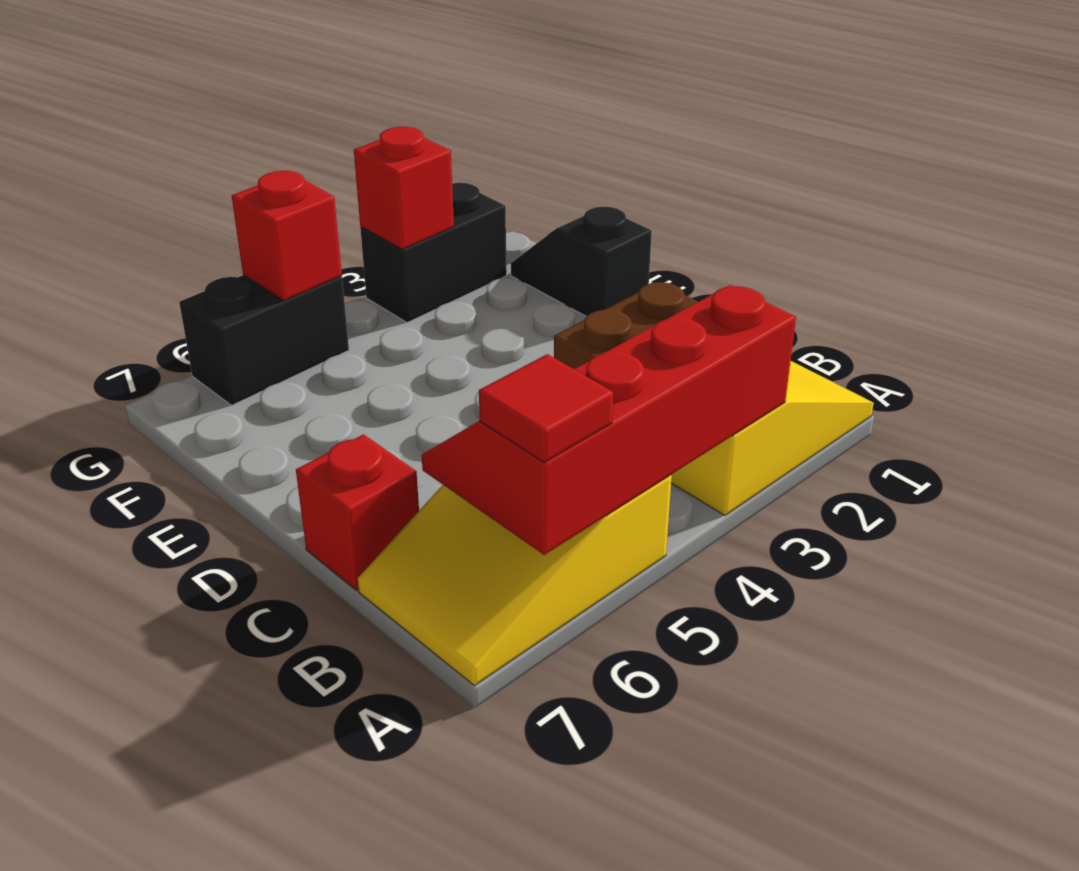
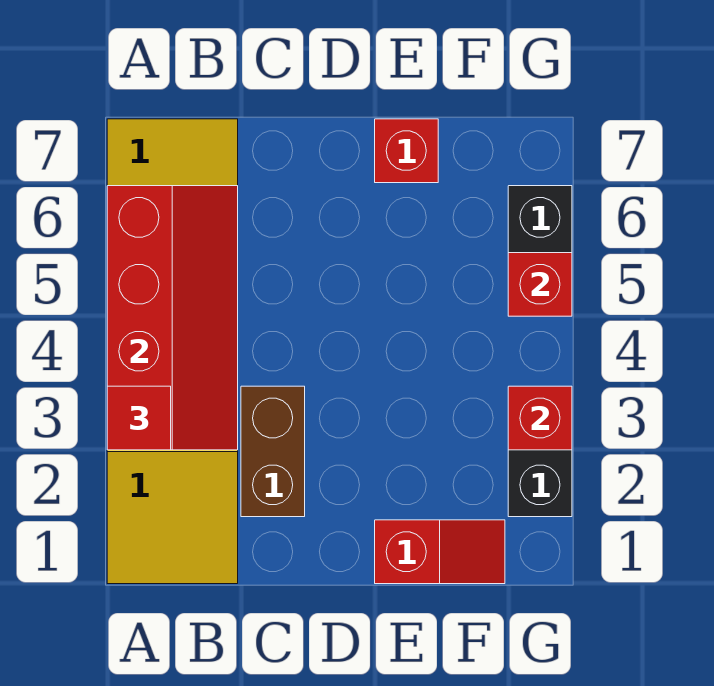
red tile A6 level 3 -> red tile A3 level 3
red brick C7 level 1 -> red brick E7 level 1
black slope E1:F1 level 1 top E -> red slope E1:F1 level 1 top E

